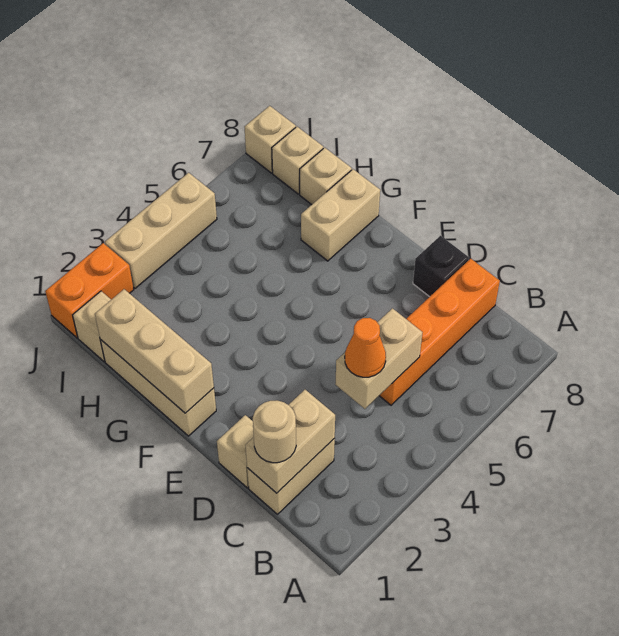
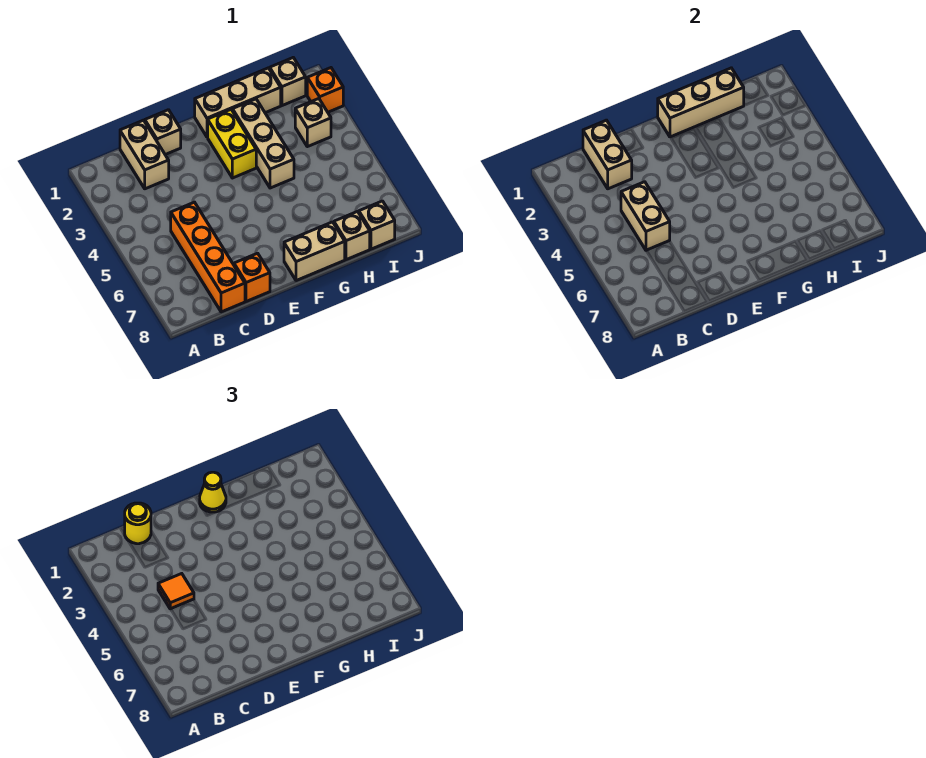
tan round brick C1 level 3 -> yellow round brick C1 level 3
orange cone C4 level 3 -> orange tile C4 level 3
black brick D8 level 1 -> orange brick D8 level 1
none -> yellow cone F1 level 3
none -> yellow brick F2:F3 level 1
tan brick G7:G8 level 1 -> tan brick F8:G8 level 1
orange brick J1:J2 level 1 -> orange brick J2 level 1
tan brick J3:J5 level 1 -> tan brick G2:G4 level 1
tan brick J8 level 1 -> tan brick I3 level 1

